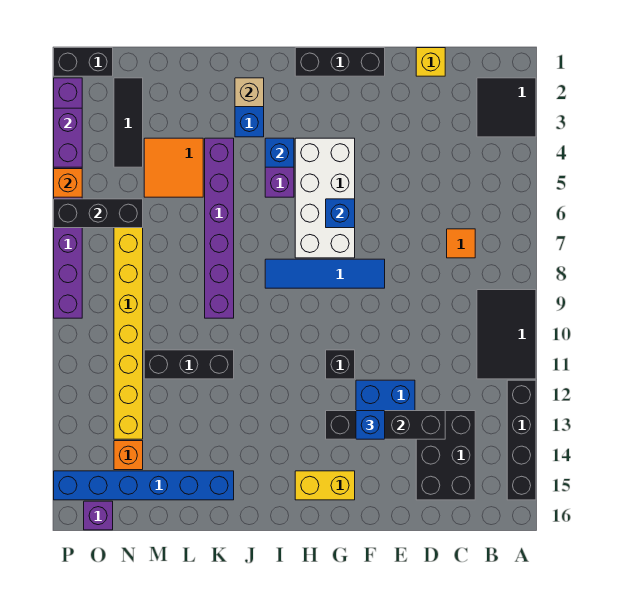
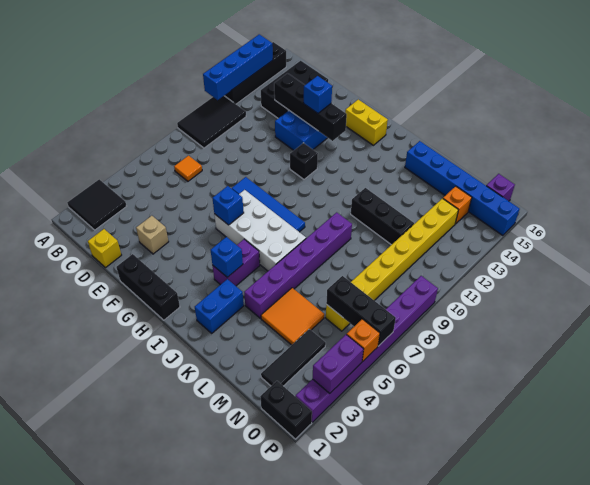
none -> blue brick A11:A14 level 2
white brick G4:H7 level 1 -> white brick G6:J7 level 1
tan brick J2 level 2 -> tan brick E3 level 1

